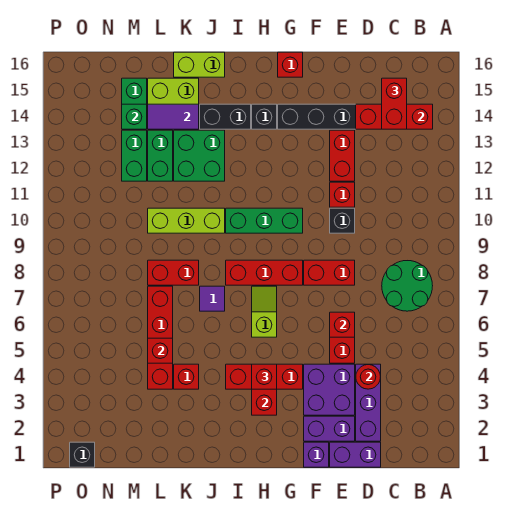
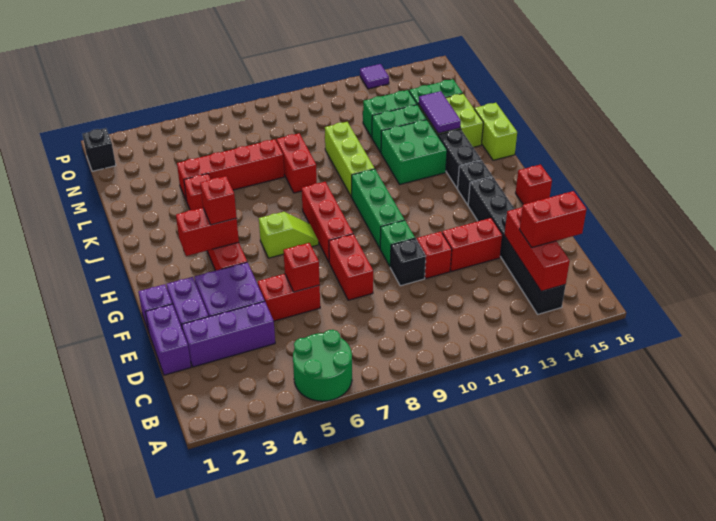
green round brick B7:C8 level 1 -> green round brick A5:B6 level 1
red round brick D4 level 2 -> none
purple tile J7 level 1 -> purple tile P13 level 1
red brick L5 level 2 -> none
green brick M14 level 2 -> green brick F10 level 1

